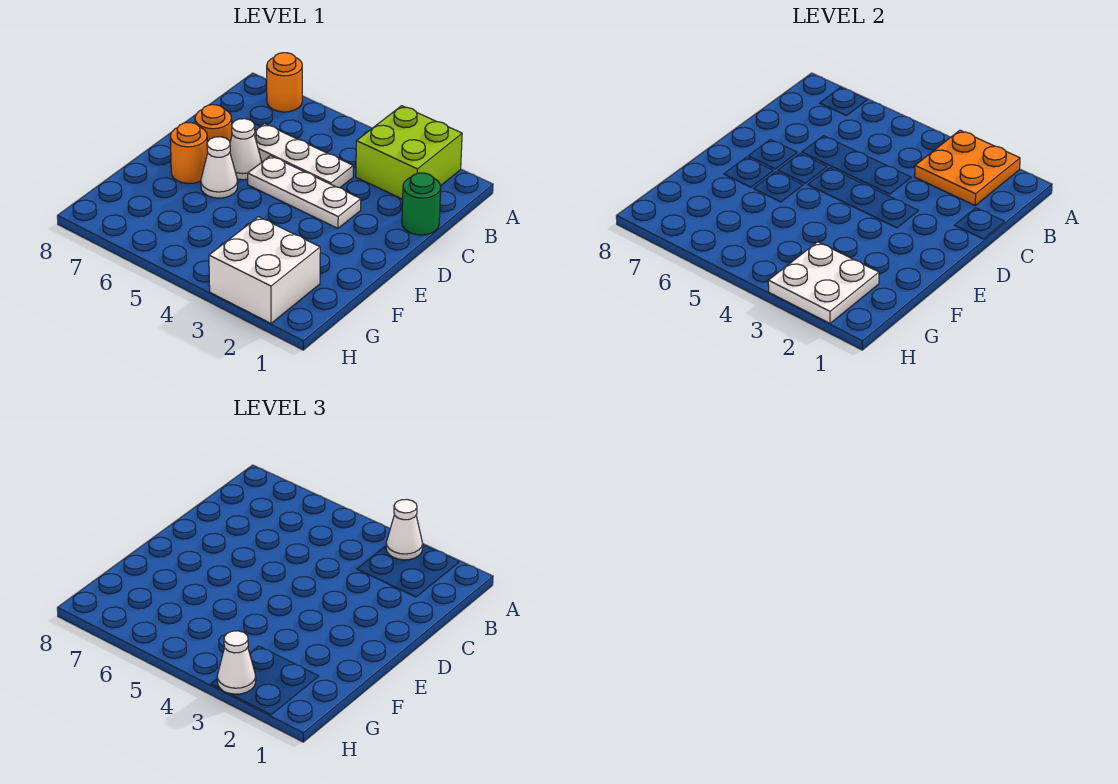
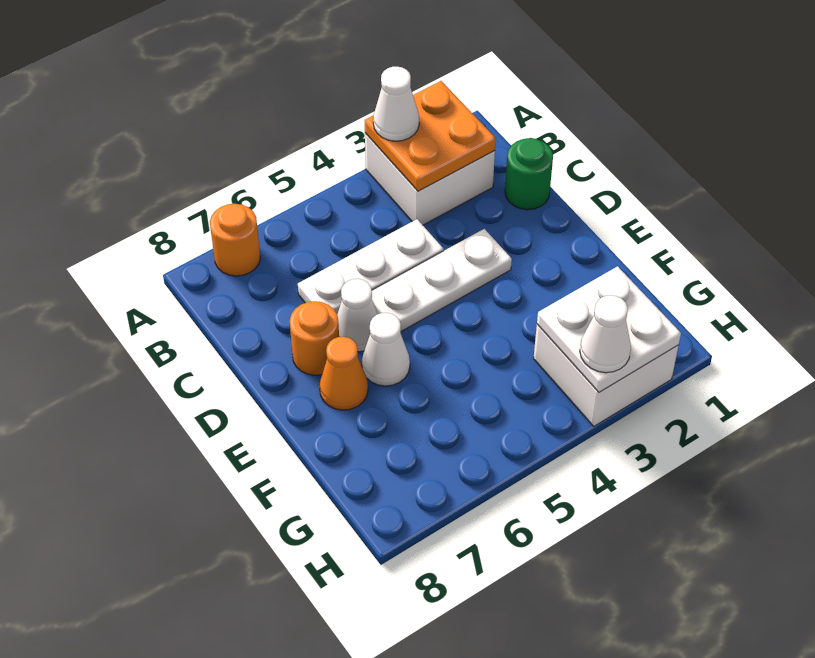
lime brick A2:B3 level 1 -> white brick A2:B3 level 1
orange round brick E7 level 1 -> orange cone E7 level 1

